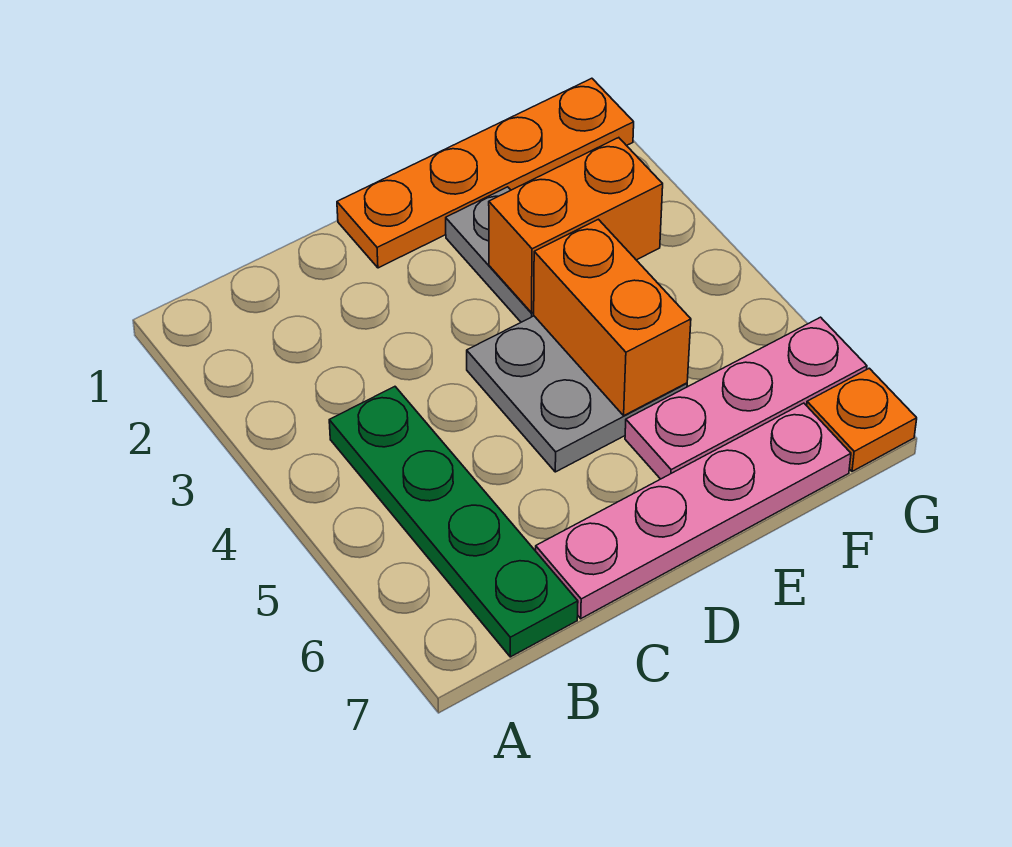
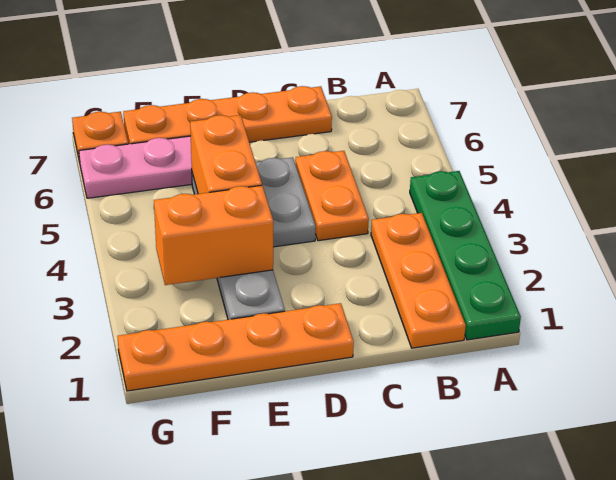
none -> orange plate B1:B3 level 1
green plate B4:B7 level 1 -> green plate A1:A4 level 1
none -> orange plate C4:C5 level 1
pink plate C7:F7 level 1 -> orange plate C7:F7 level 1

